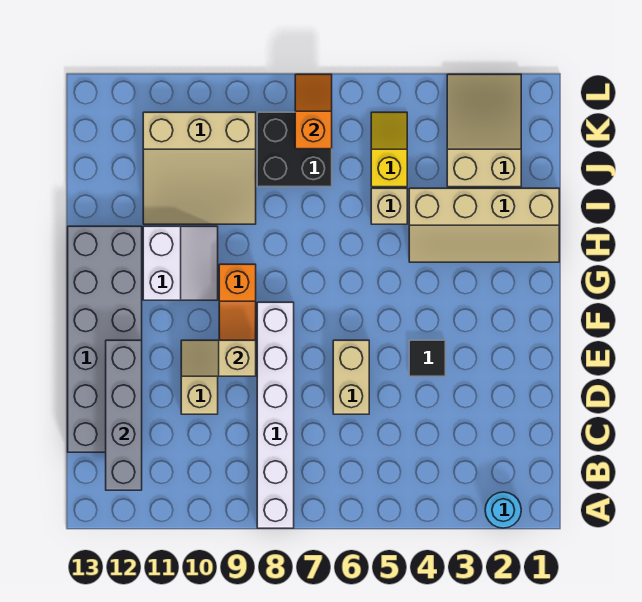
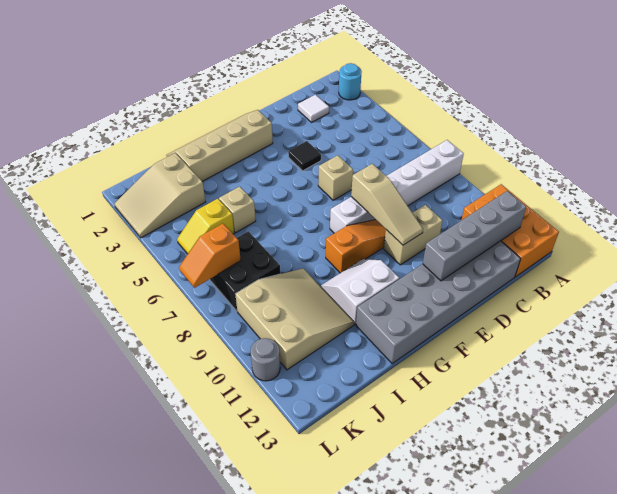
none -> orange brick A11:B13 level 1
none -> white tile C2 level 1
tan brick D6:E6 level 1 -> tan brick E6 level 1
tan slope E9:E10 level 2 top 9 -> tan slope E8:E10 level 2 top 8
tan slope H1:I4 level 1 top I -> tan slope F1:I2 level 1 top 2
none -> grey round brick L11 level 1

